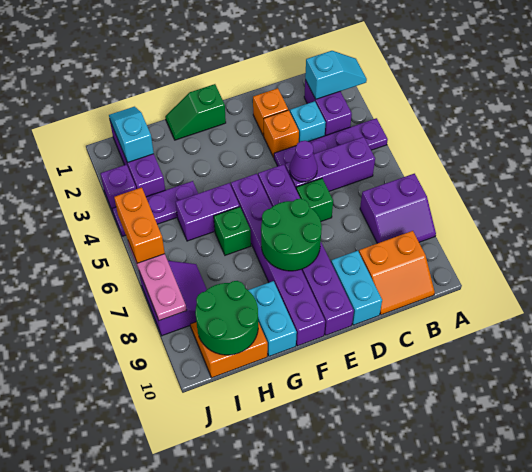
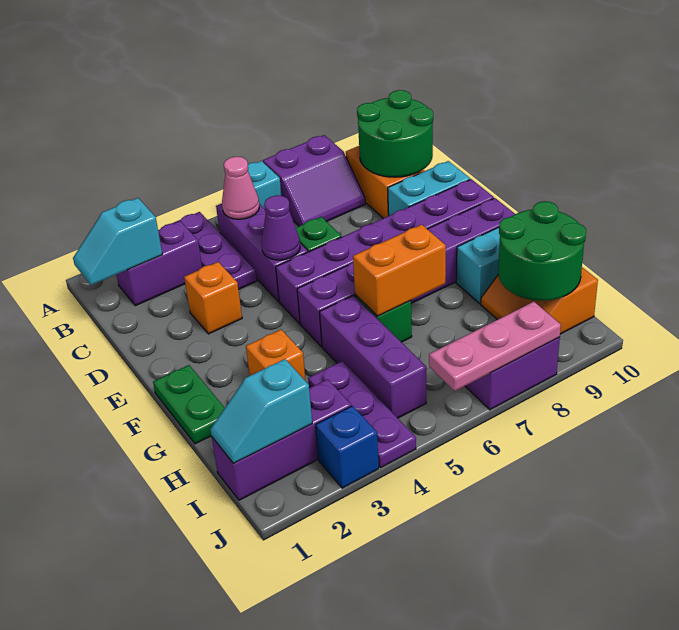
cyan slope A2:B2 level 2 top B -> cyan slope B1:B2 level 2 top 2
purple plate A4:D4 level 1 -> purple plate A4:C4 level 1
purple slope A7:B8 level 1 top 7 -> purple slope A7:B8 level 1 top A
none -> pink cone B5 level 2
cyan brick C3 level 1 -> cyan brick A6 level 1
orange brick D2 level 1 -> orange brick G3 level 1
green round brick E7:F8 level 2 -> green round brick B9:C10 level 2
green slope F1:G1 level 1 top F -> green plate F1:G1 level 1
purple brick G5:H5 level 1 -> purple brick G5:I5 level 1
purple brick J3 level 1 -> blue brick J3 level 1
orange brick J5:J6 level 3 -> orange brick G6:G7 level 2

